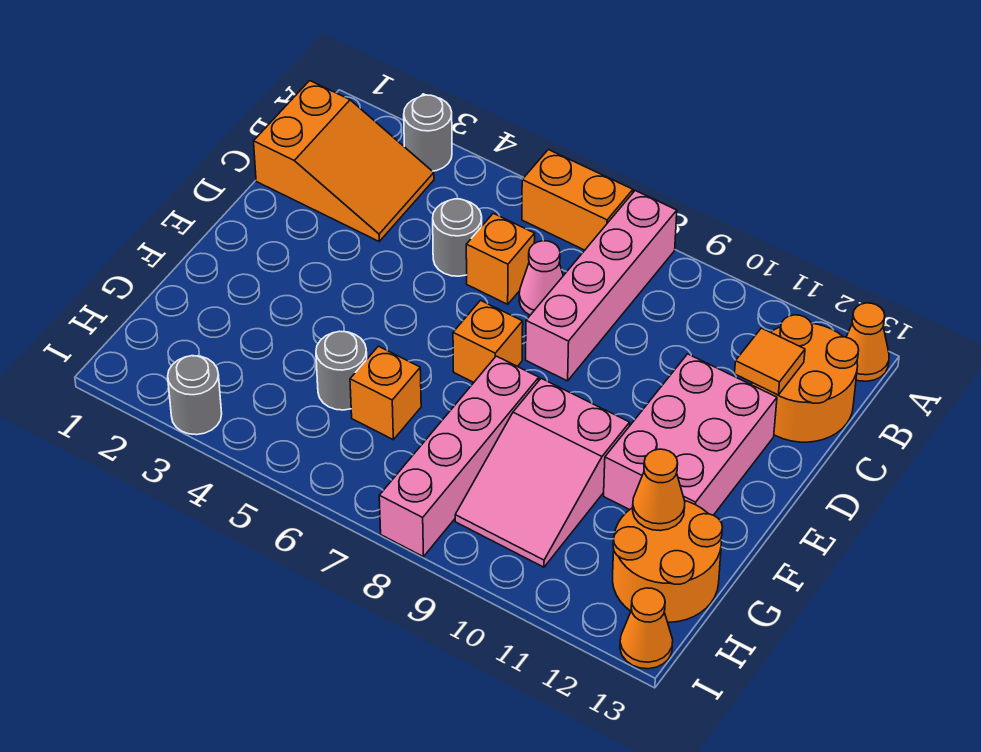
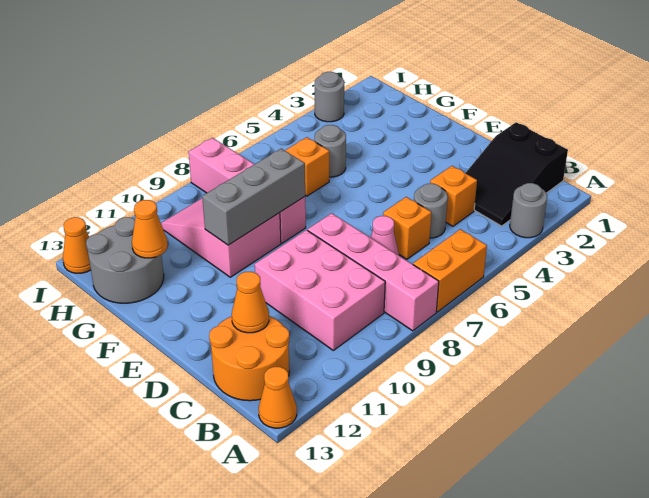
orange slope B1:C3 level 1 top 1 -> black slope B1:C3 level 1 top 1
orange tile C12 level 2 -> orange cone C12 level 2
pink brick D11:F12 level 1 -> pink brick B9:D10 level 1
orange brick E7 level 1 -> orange brick C4 level 1
none -> grey brick F8:F10 level 2
orange round brick G12:H13 level 1 -> grey round brick G12:H13 level 1

